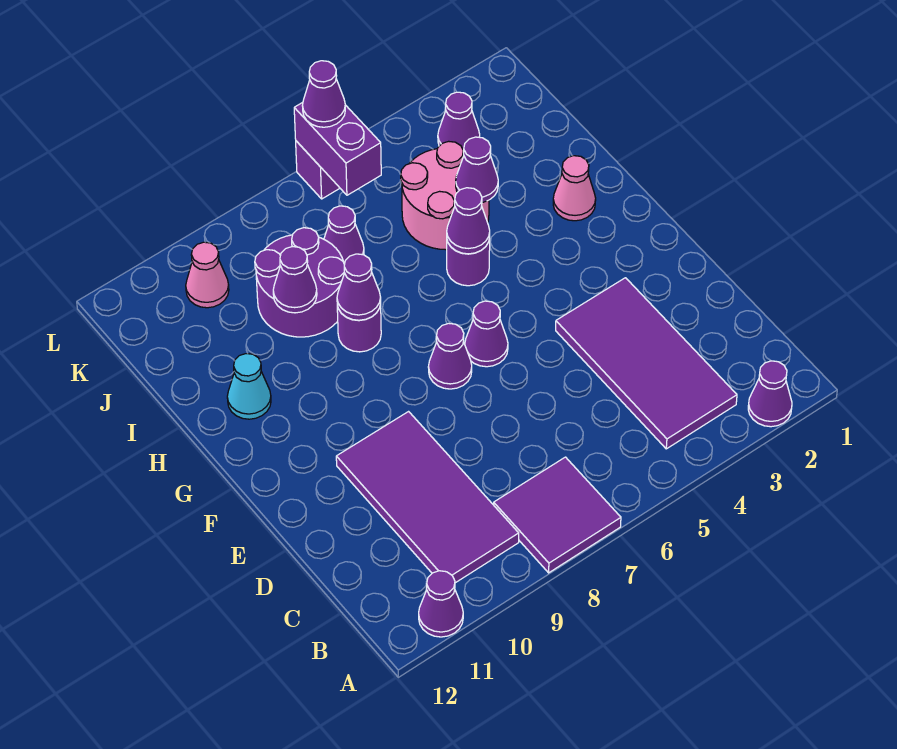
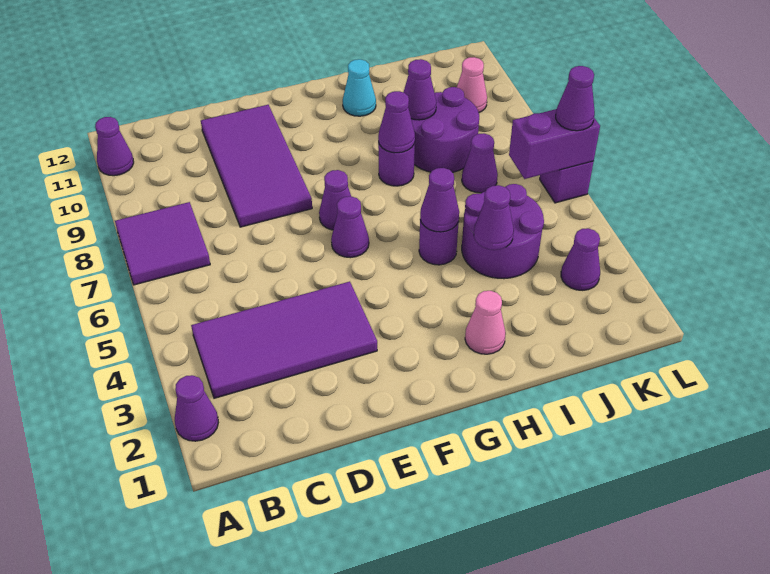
purple tile B9:E10 level 1 -> purple tile D8:E11 level 1
pink round brick I4:J5 level 1 -> purple round brick I4:J5 level 1

